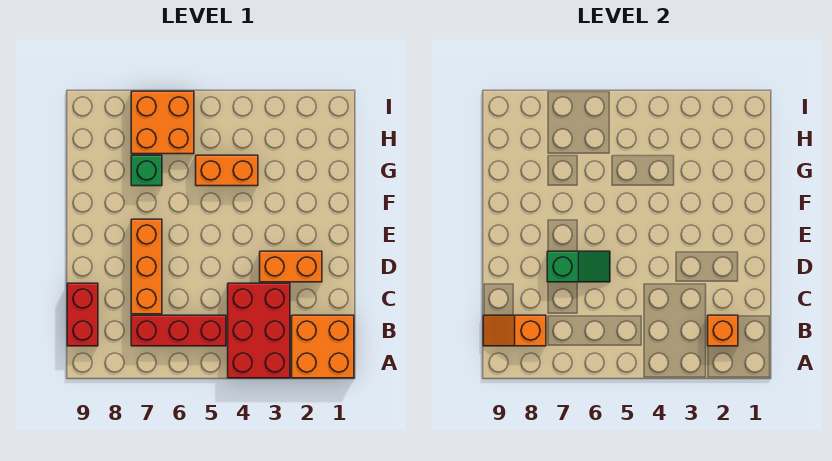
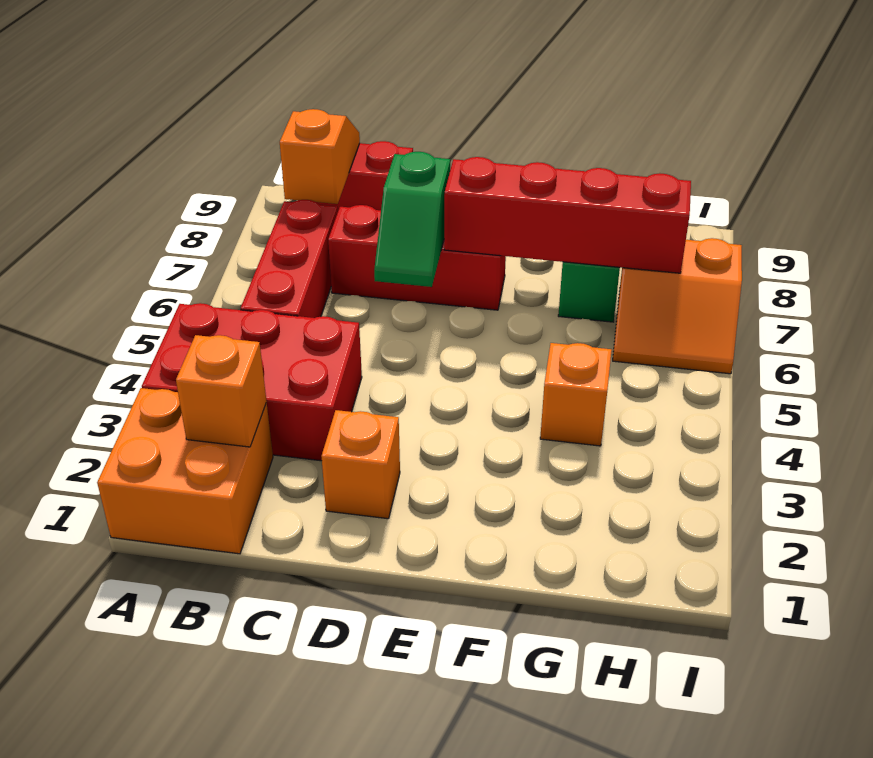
orange brick C7:E7 level 1 -> red brick C7:E7 level 1
orange brick D2:D3 level 1 -> orange brick D2 level 1
none -> red brick E7:H7 level 2
orange brick G4:G5 level 1 -> orange brick G4 level 1
orange brick H6:I7 level 1 -> orange slope H6:I7 level 1 top 7

